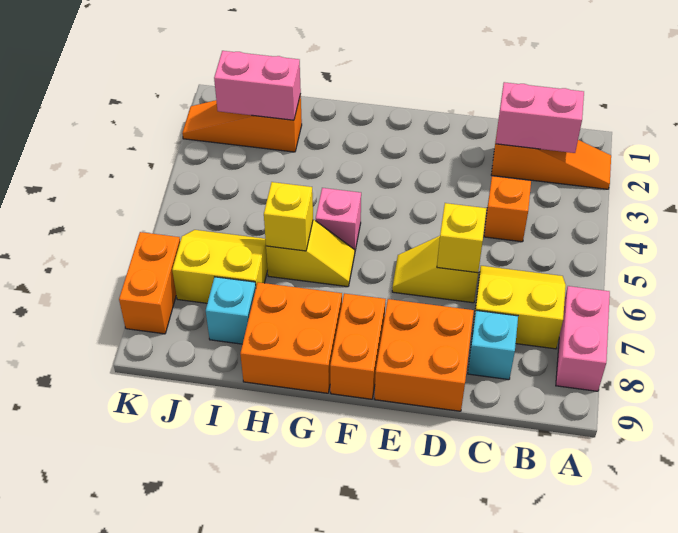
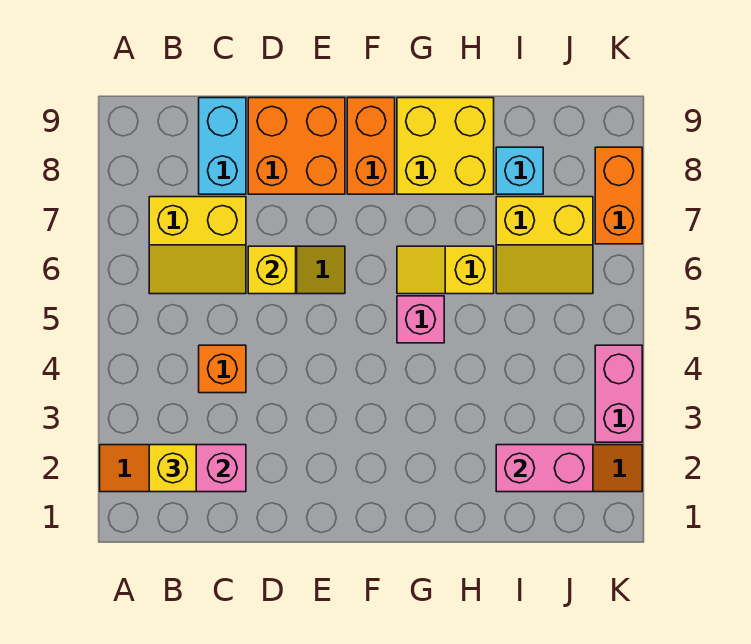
pink brick A7:A8 level 1 -> pink brick K3:K4 level 1
cyan brick C8 level 1 -> cyan brick C8:C9 level 1
orange brick G8:H9 level 1 -> yellow brick G8:H9 level 1
yellow brick H6 level 2 -> yellow brick B2 level 3

